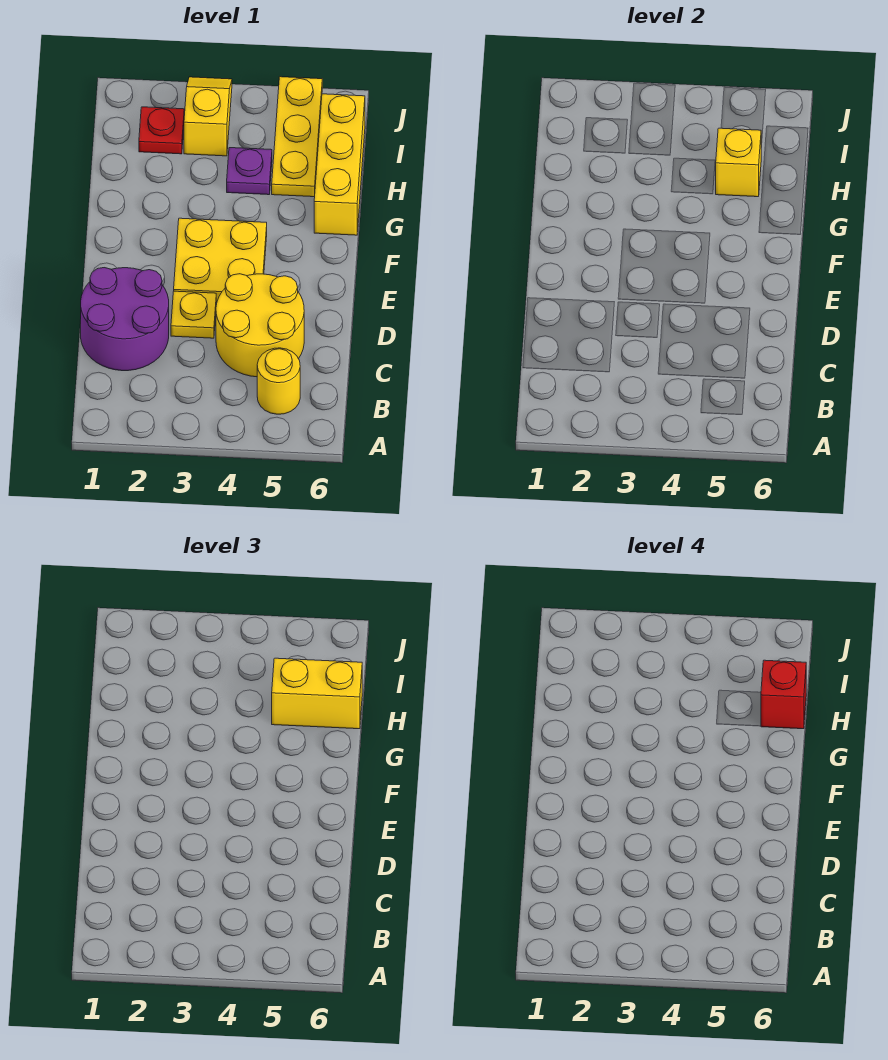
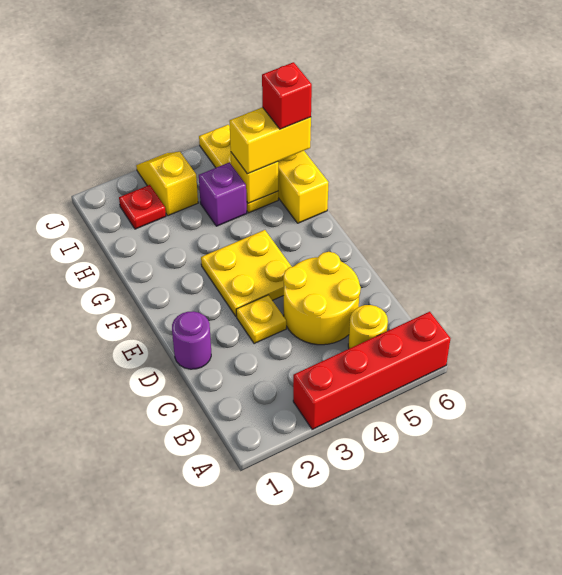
none -> red brick A3:A6 level 1
purple round brick C1:D2 level 1 -> purple round brick D1 level 1
purple plate H4 level 1 -> purple brick H4 level 1

